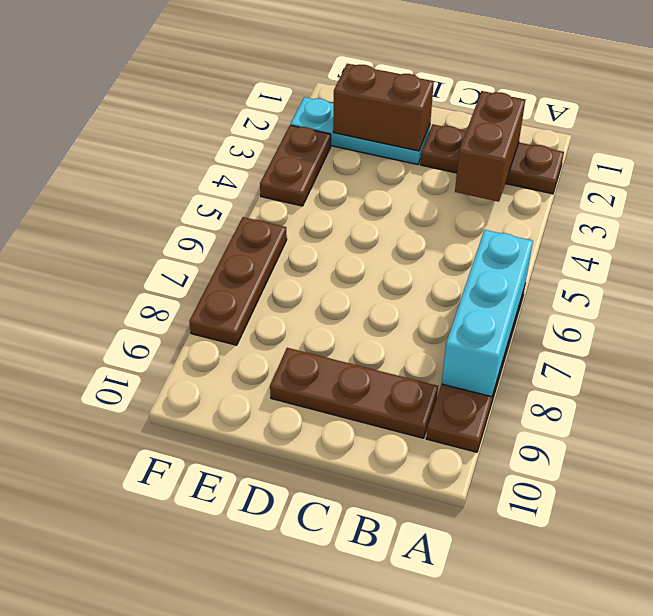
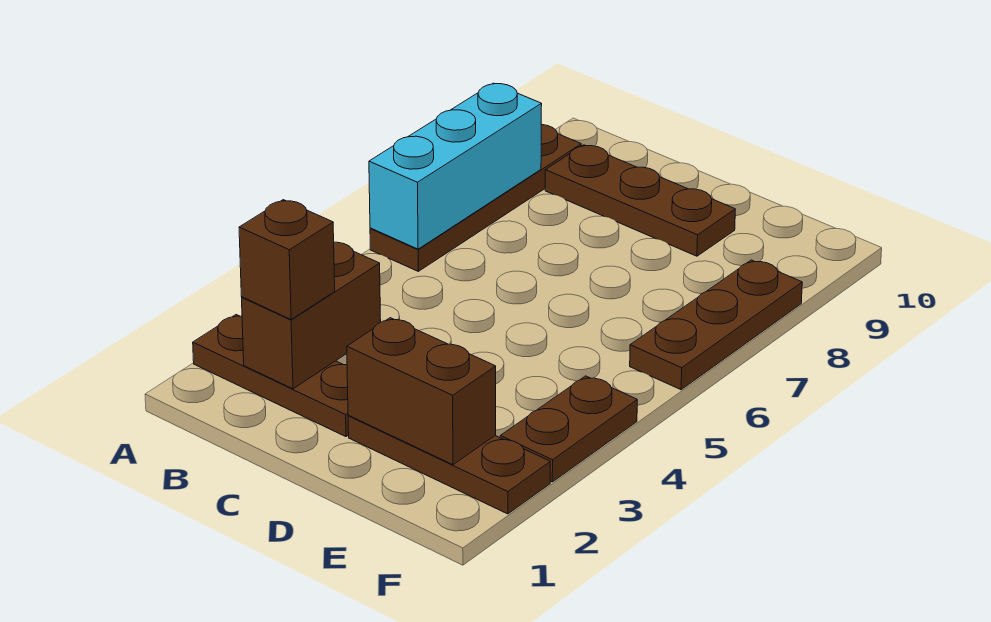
none -> brown brick B2 level 3
cyan plate D2:F2 level 1 -> brown plate D2:F2 level 1

